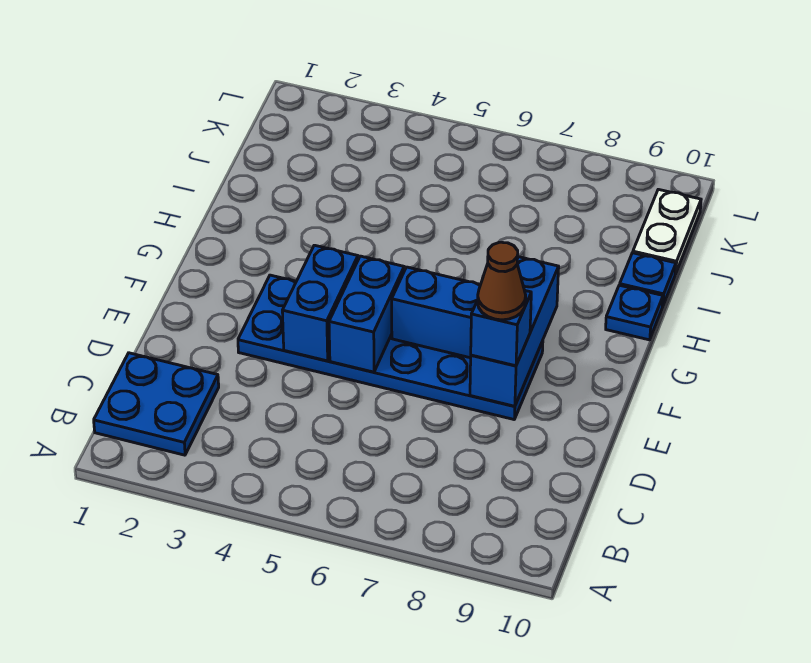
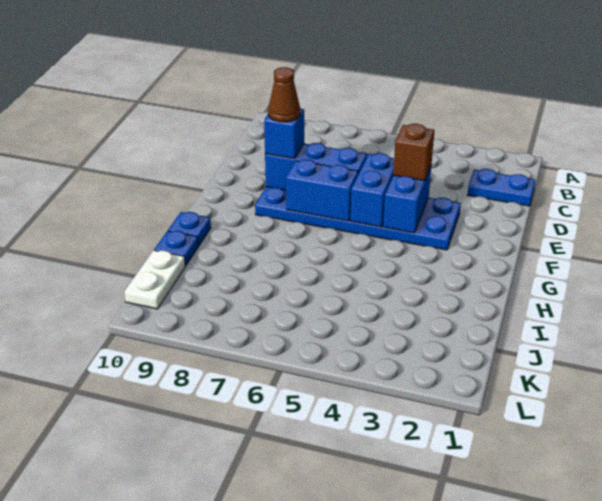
blue plate B1:C2 level 1 -> blue plate C1:C2 level 1
none -> brown brick E4 level 3
blue brick E8:G8 level 2 -> blue brick E6:E8 level 2

